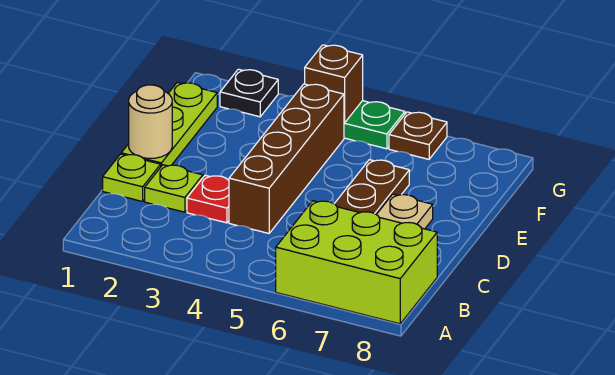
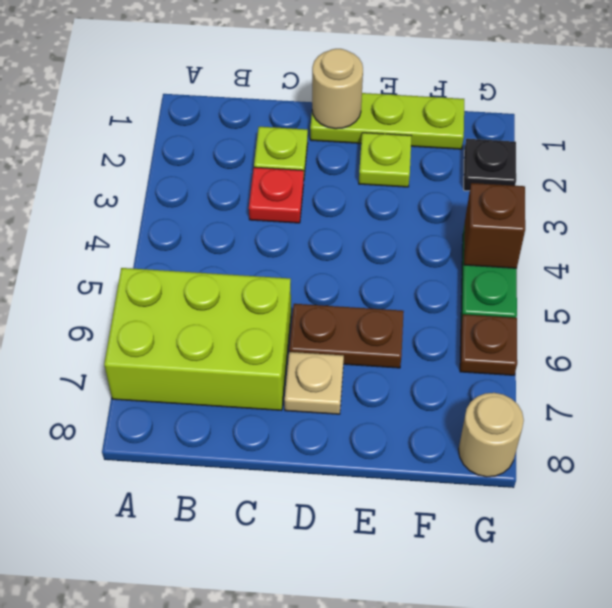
lime brick A6:B8 level 1 -> lime brick A6:C7 level 1
lime plate C1 level 1 -> lime plate E2 level 1
brown brick C4:F4 level 1 -> none
none -> tan round brick G8 level 1

